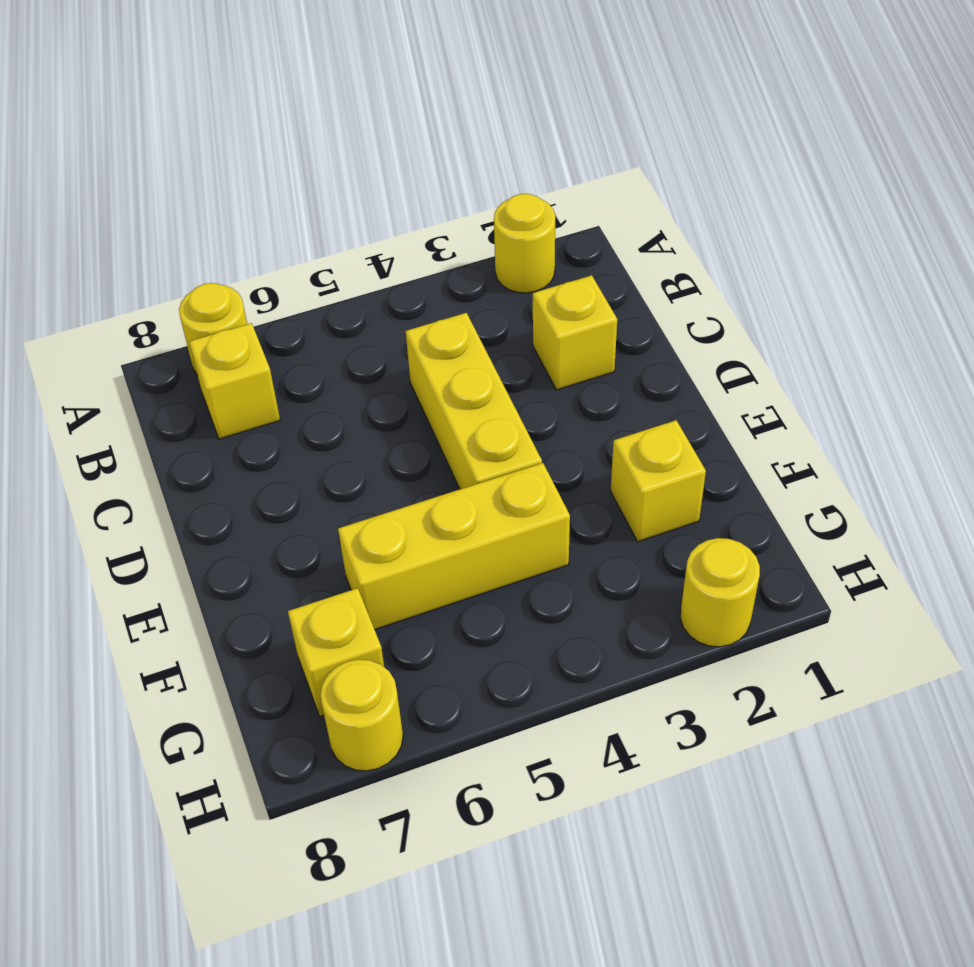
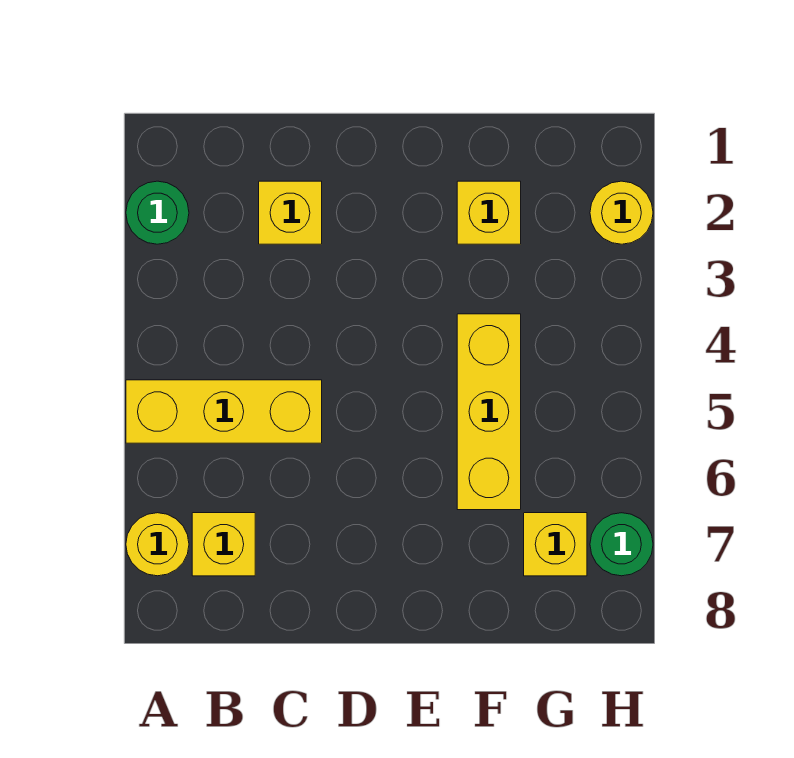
yellow round brick A2 level 1 -> green round brick A2 level 1
yellow brick C4:E4 level 1 -> yellow brick A5:C5 level 1
yellow round brick H7 level 1 -> green round brick H7 level 1

